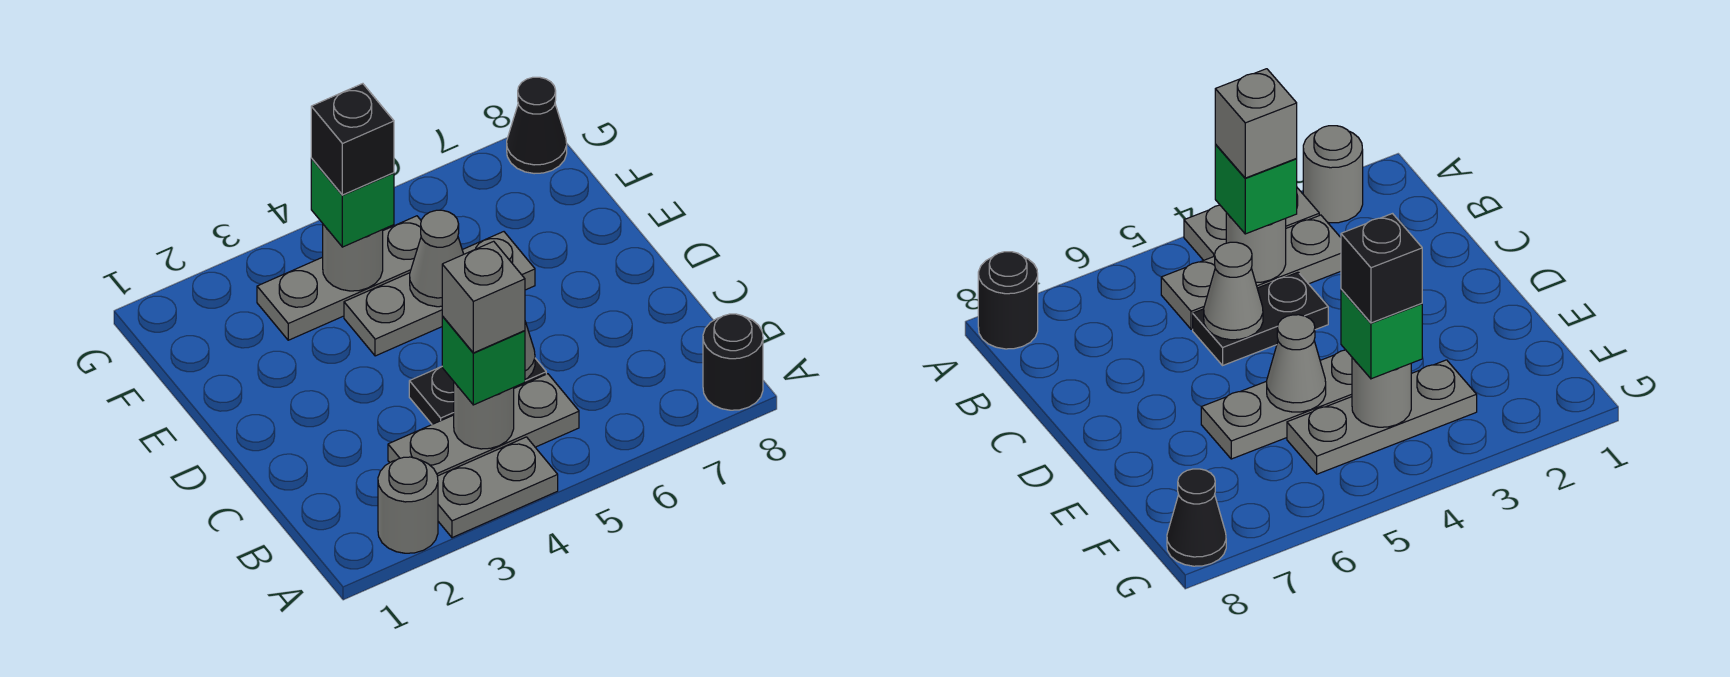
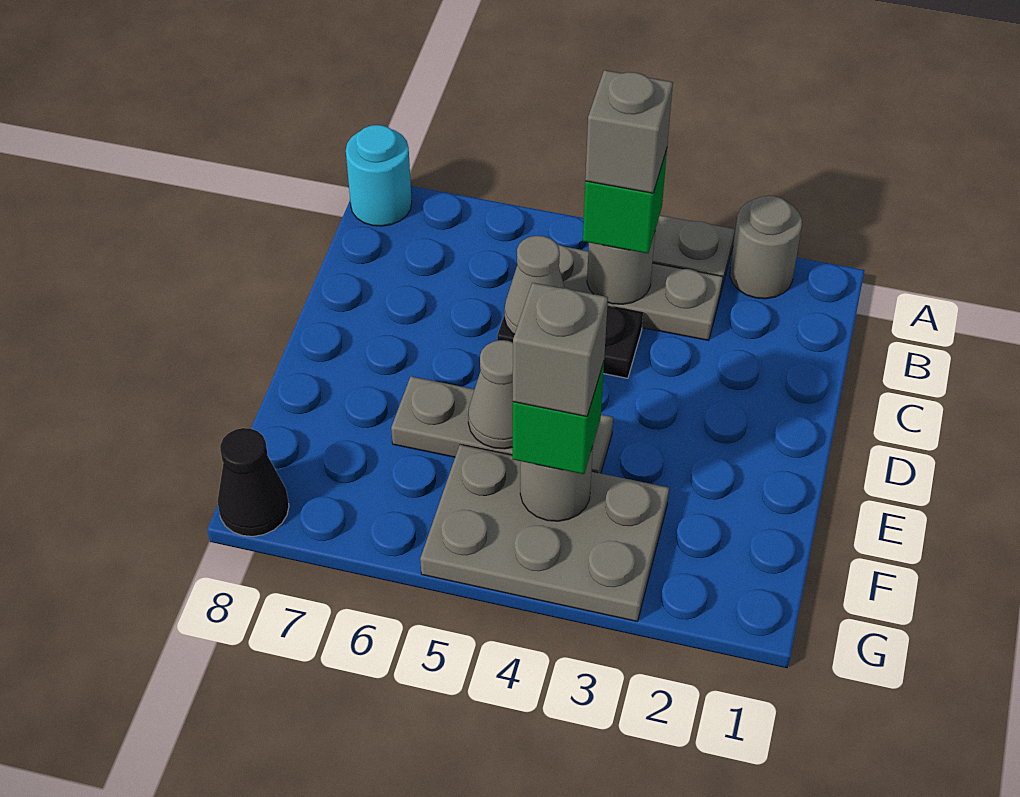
black round brick A8 level 1 -> cyan round brick A8 level 1
grey plate F3:F5 level 1 -> grey plate F3:G5 level 1
black brick F4 level 4 -> grey brick F4 level 4

